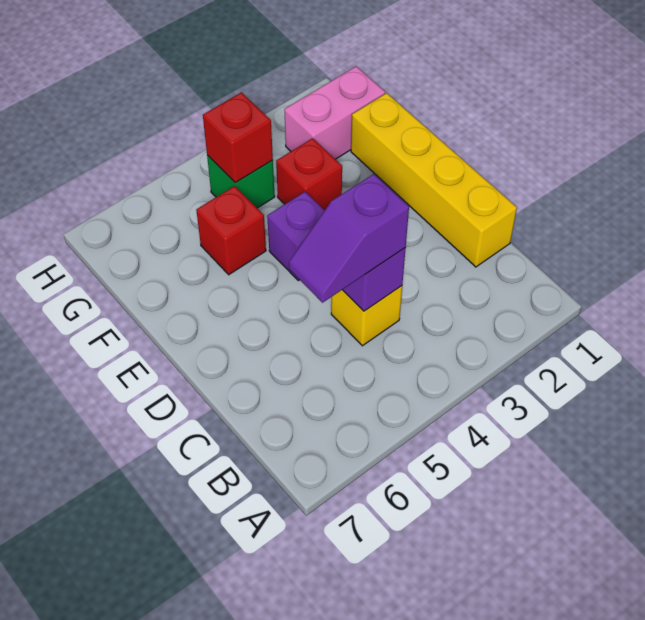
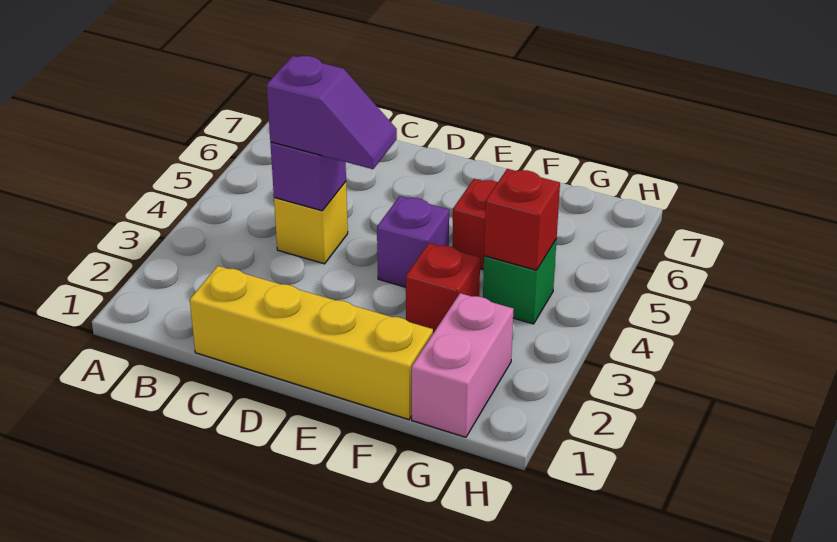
purple slope C4:C5 level 3 top 4 -> purple slope C4:D4 level 3 top C

